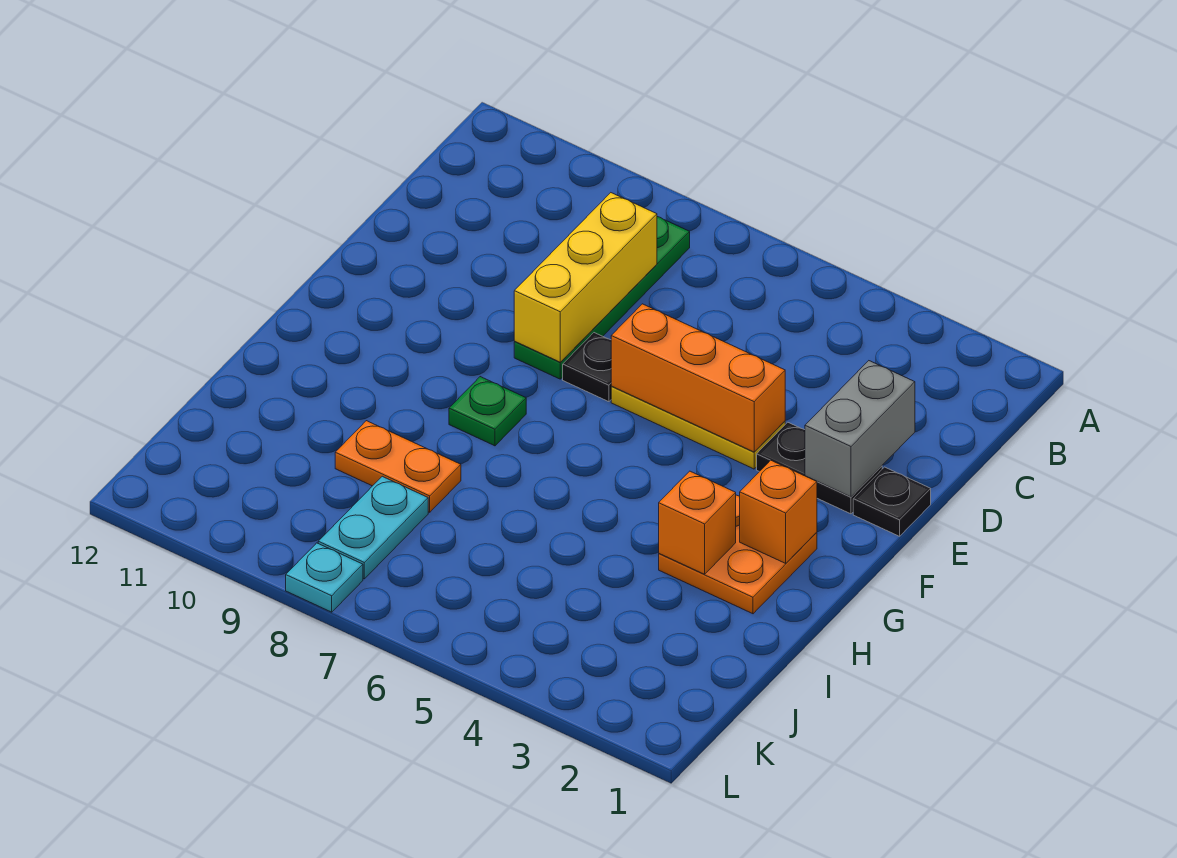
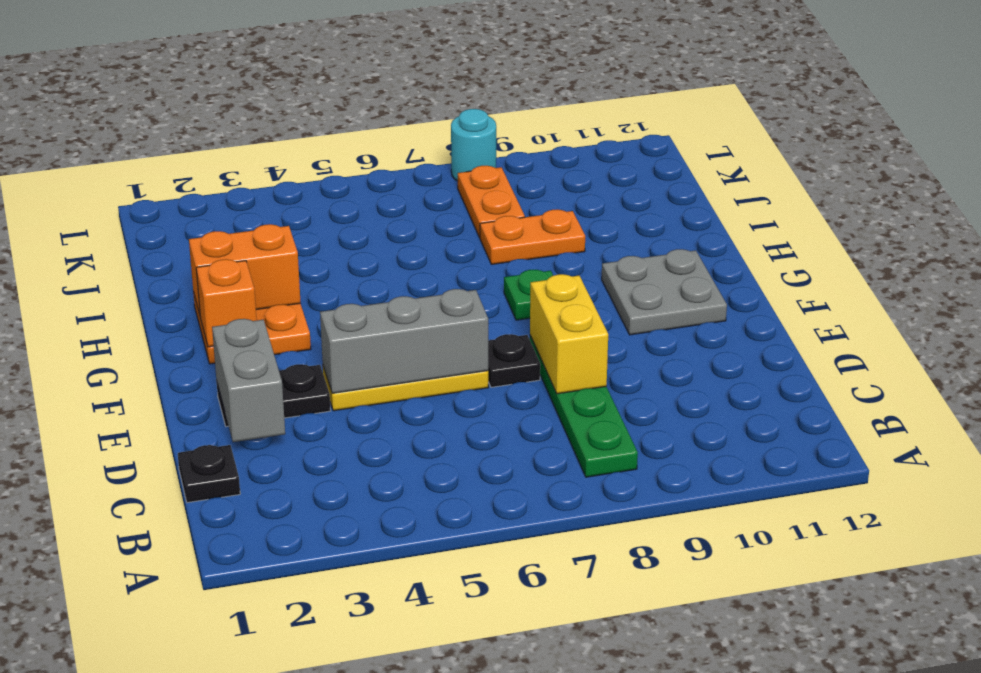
yellow brick C8:E8 level 2 -> yellow brick D8:E8 level 2
black plate E1 level 1 -> black plate C1 level 1
orange brick E4:E6 level 2 -> grey brick E4:E6 level 2
none -> grey plate F10:G11 level 1
orange brick H3 level 2 -> orange brick H2:H3 level 2
cyan plate J8:K8 level 1 -> orange plate J8:K8 level 1
cyan plate L8 level 1 -> cyan round brick L8 level 1

